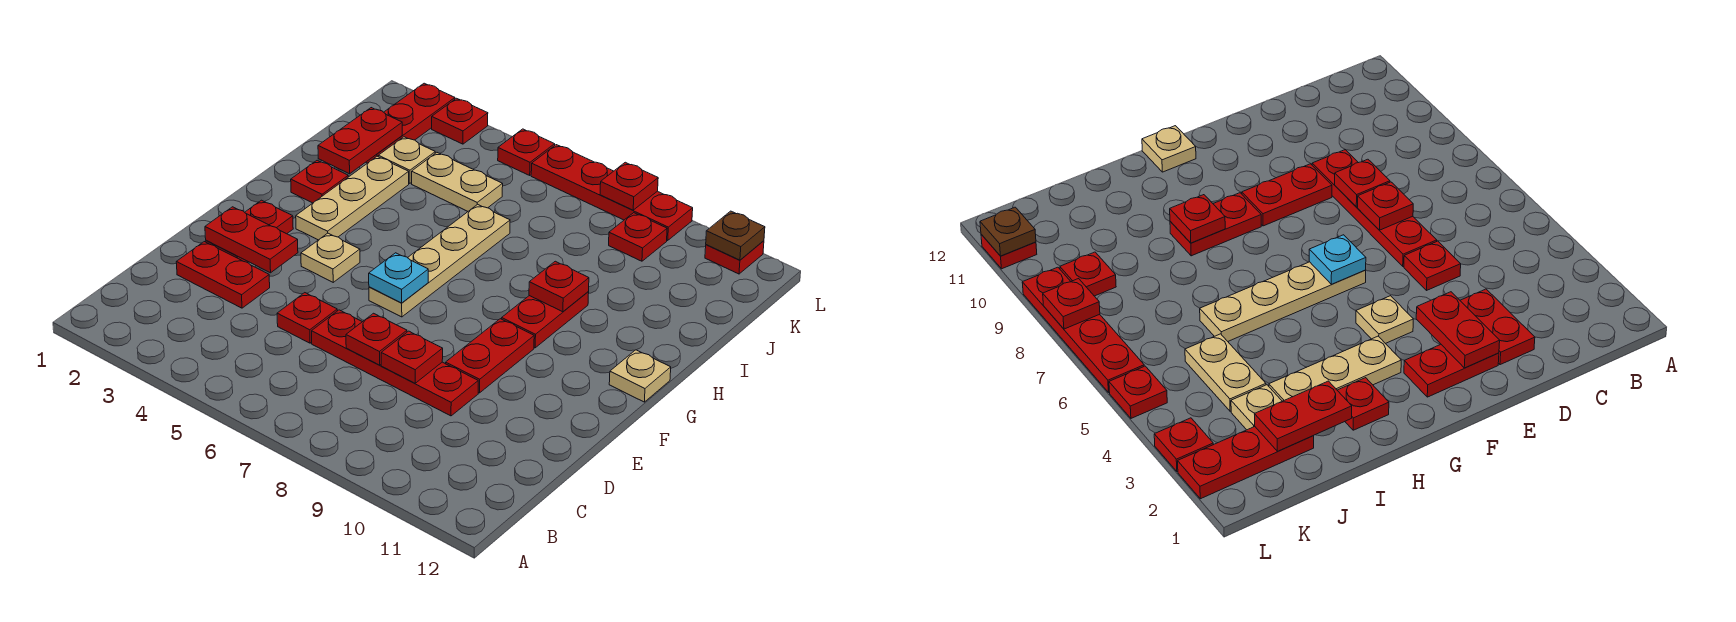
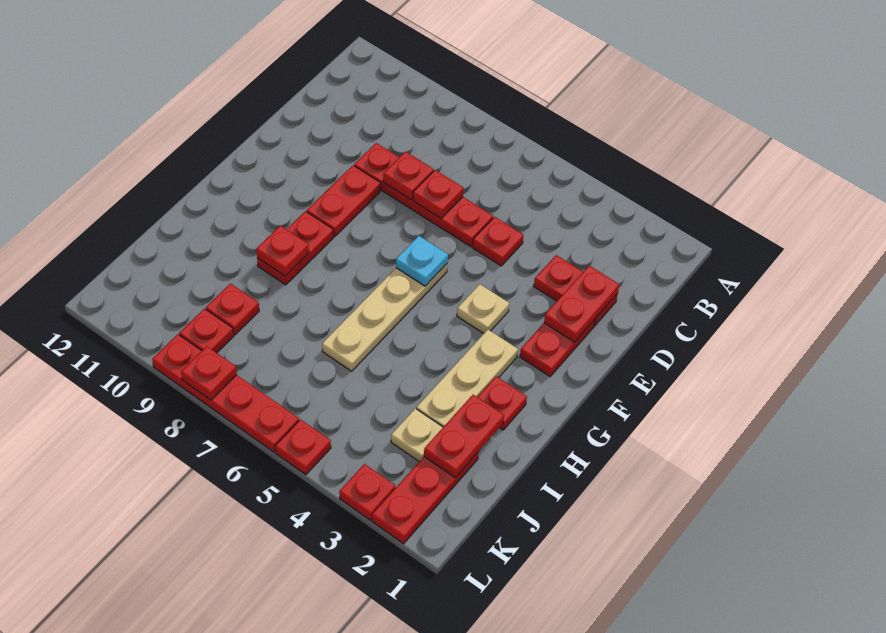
red plate E2:E3 level 2 -> red plate D2:E2 level 2
tan plate G12 level 1 -> none
tan plate J4:J5 level 1 -> none
red plate L11 level 1 -> red plate J9 level 1
brown plate L11 level 2 -> none

